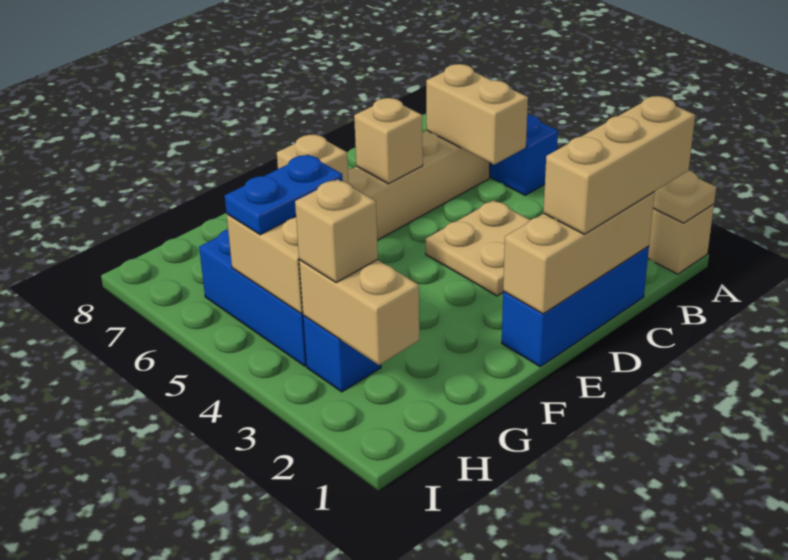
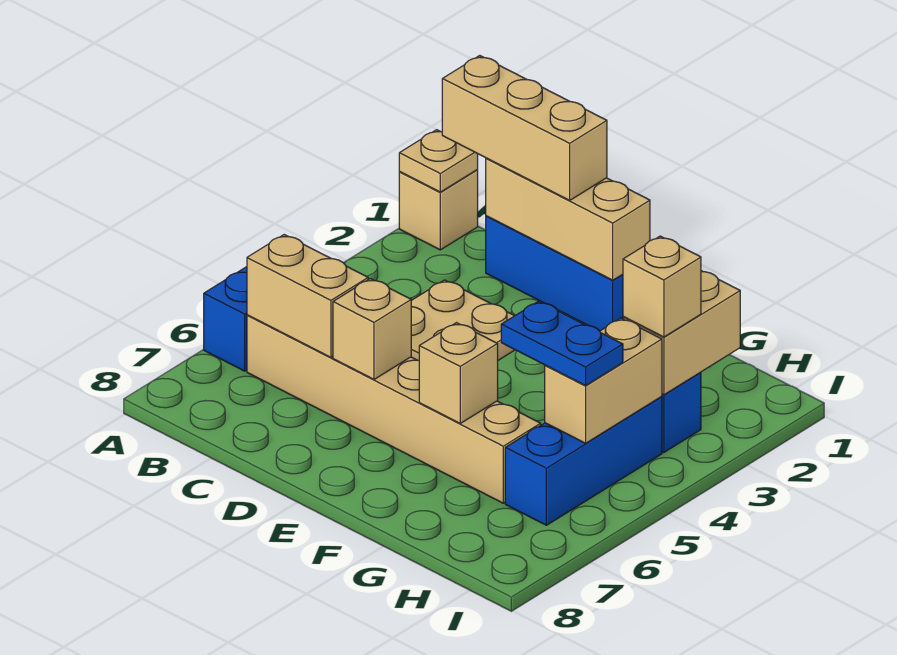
tan brick B5:B6 level 2 -> tan brick B6:C6 level 2

